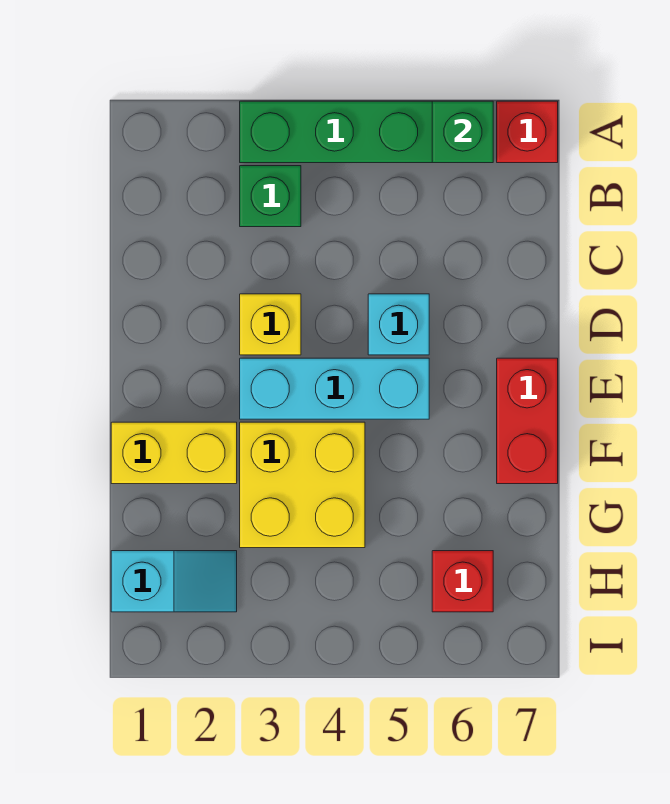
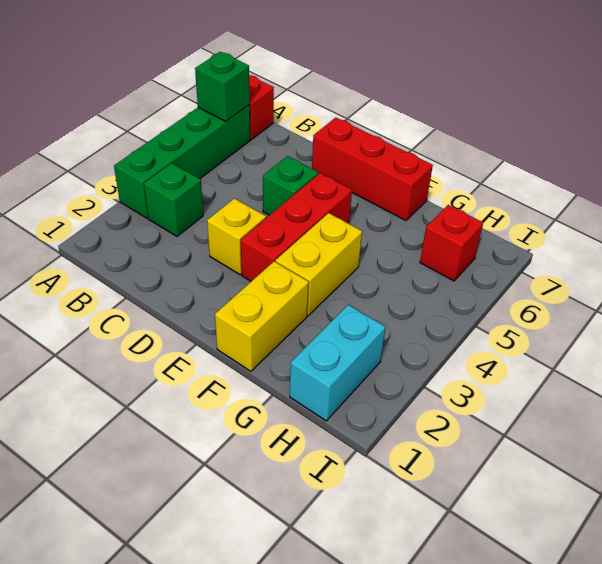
cyan brick D5 level 1 -> green brick D5 level 1
cyan brick E3:E5 level 1 -> red brick E3:E5 level 1
red brick E7:F7 level 1 -> red brick D7:F7 level 1
yellow brick F3:G4 level 1 -> yellow brick F3:F4 level 1
cyan slope H1:H2 level 1 top 1 -> cyan brick H1:H2 level 1

